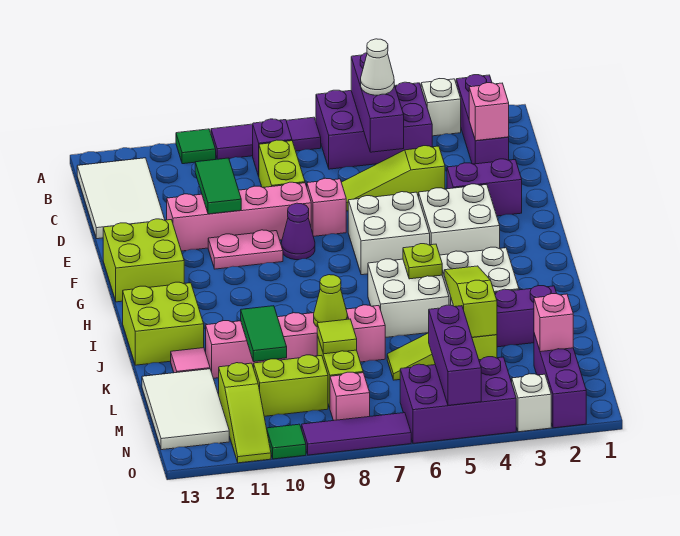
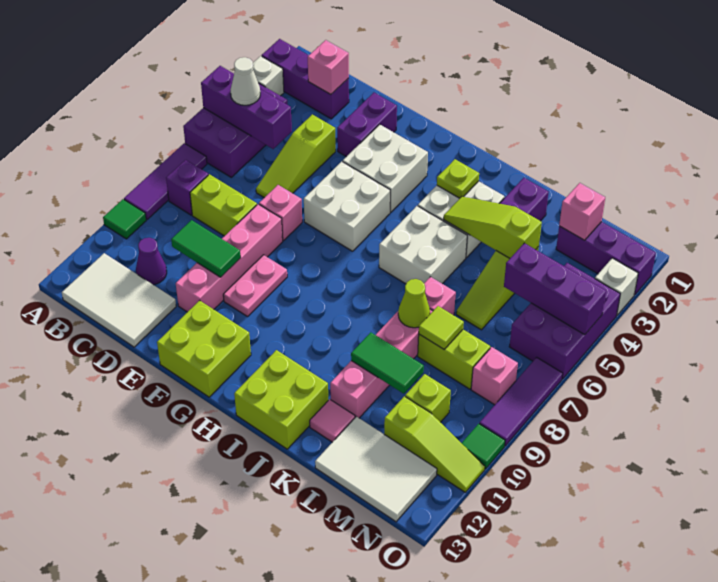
purple cone F8 level 1 -> purple cone C11 level 1
lime plate I5 level 2 -> lime plate I3 level 2
lime brick M9:M10 level 1 -> lime brick M10 level 1

